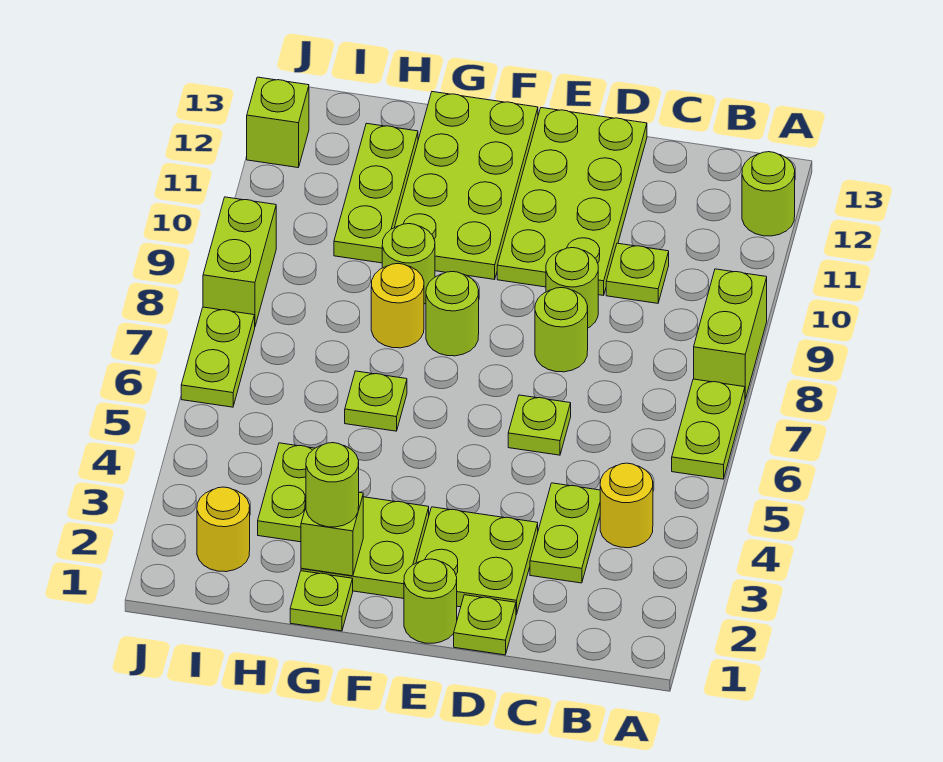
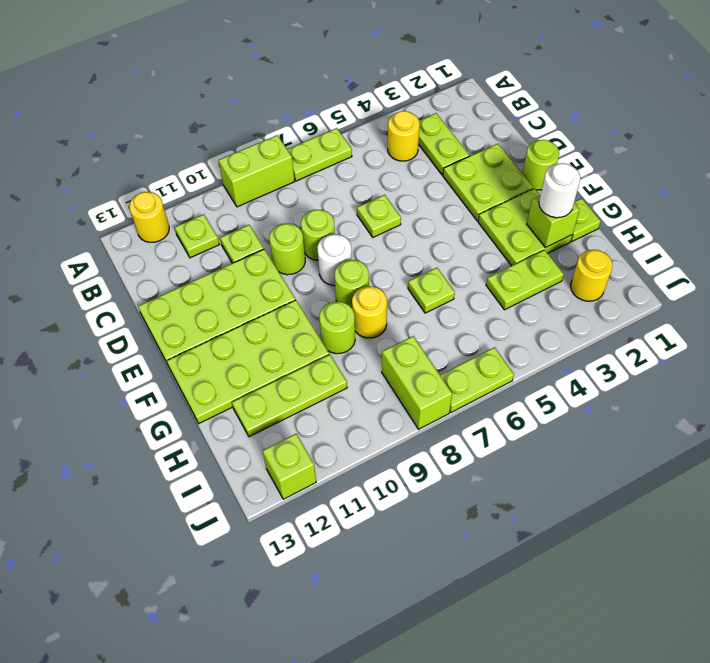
lime round brick A12 level 1 -> yellow round brick A12 level 1
lime plate C3:C4 level 1 -> lime plate B3:C3 level 1
lime plate D1 level 1 -> lime plate B11 level 1
none -> white round brick E8 level 1
lime round brick G2 level 3 -> white round brick G2 level 3
lime brick J8:J9 level 1 -> lime brick I8:J8 level 1

